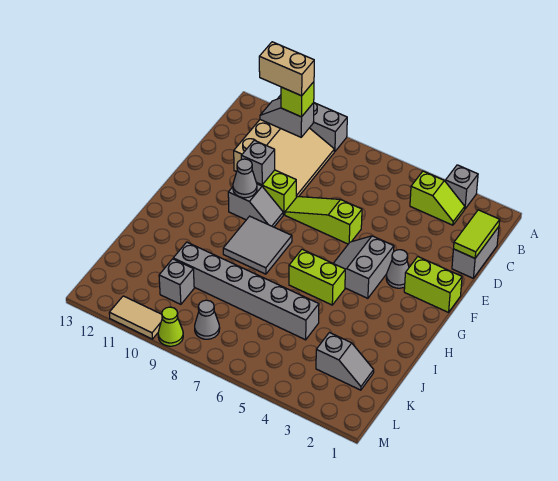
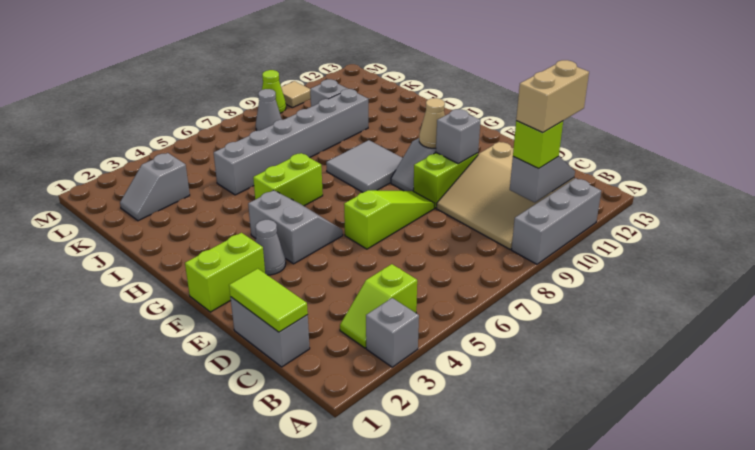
grey cone F10 level 2 -> tan cone F10 level 2
tan tile M10:M11 level 1 -> tan tile M10 level 1

